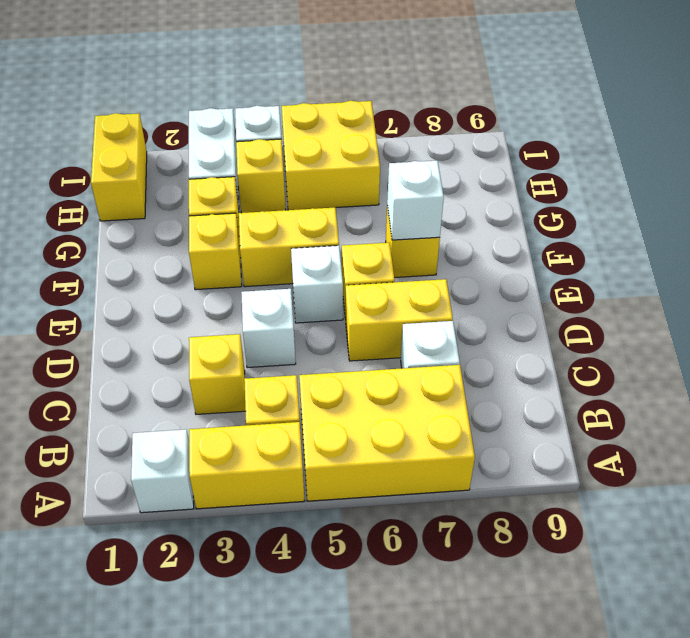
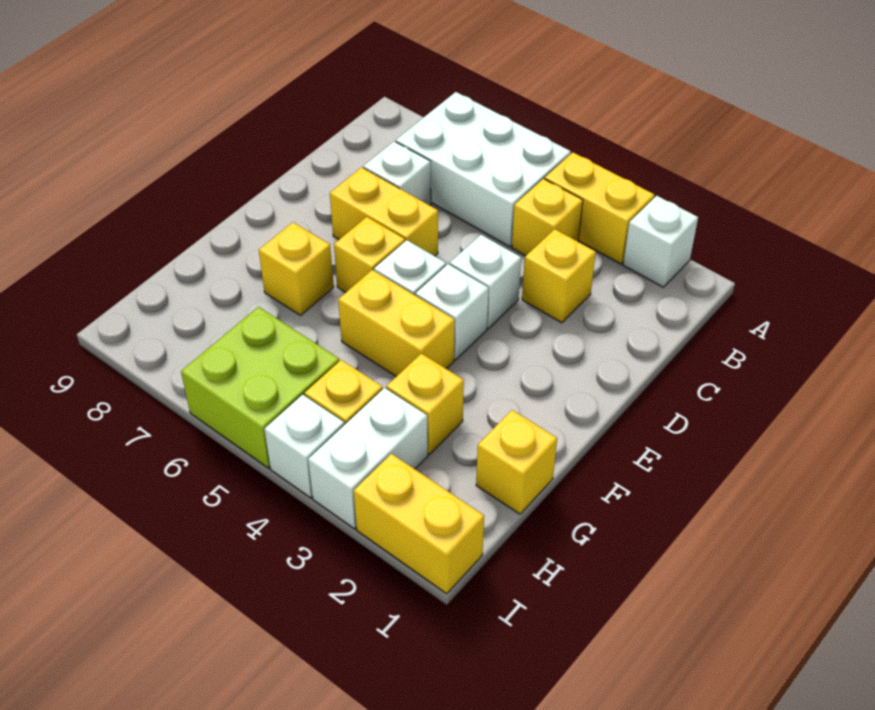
yellow brick A5:B7 level 1 -> white brick A5:B7 level 1
yellow brick F3 level 1 -> yellow brick G1 level 1
white brick F7 level 2 -> white brick E4 level 1
yellow brick H1:I1 level 1 -> yellow brick I1:I2 level 1
yellow brick H5:I6 level 1 -> lime brick H5:I6 level 1

